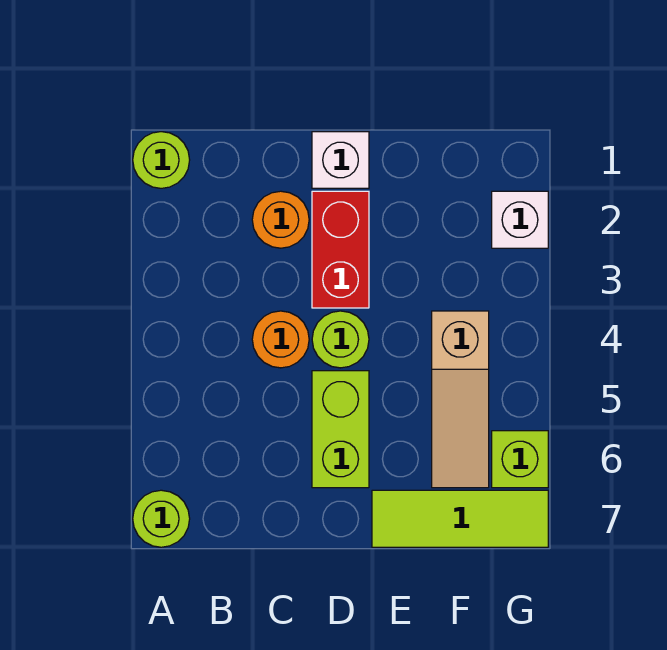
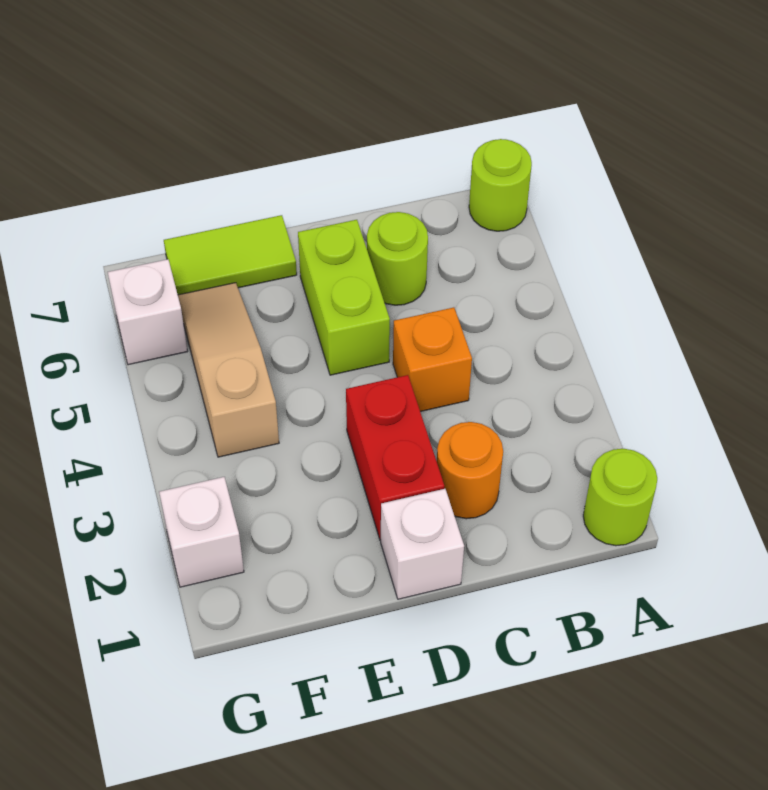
orange round brick C4 level 1 -> orange brick C4 level 1
lime round brick D4 level 1 -> lime round brick C6 level 1
lime tile E7:G7 level 1 -> lime tile E7:F7 level 1
lime brick G6 level 1 -> white brick G6 level 1

